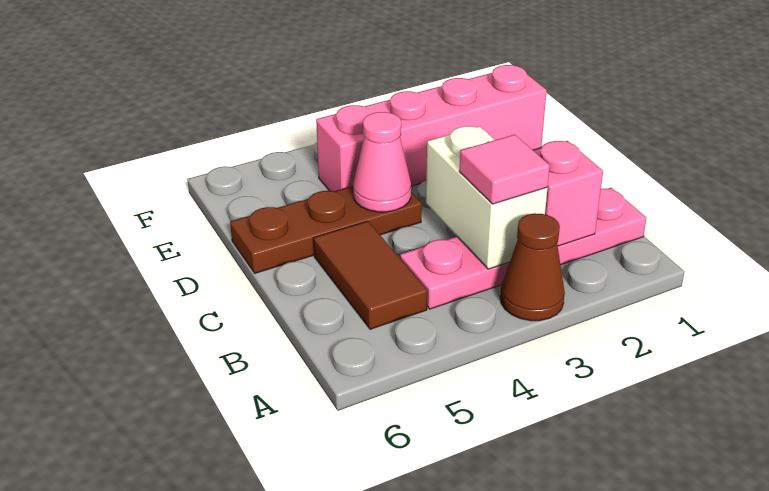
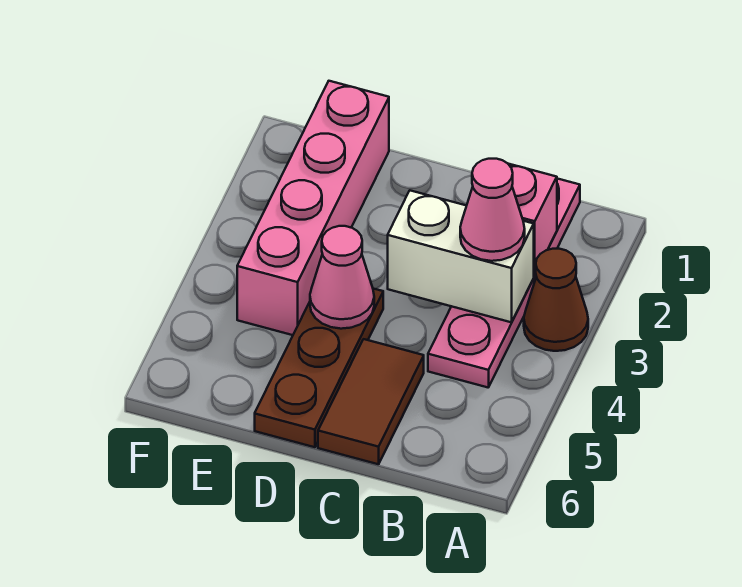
pink tile B3 level 3 -> pink cone B3 level 3
brown tile B5:C5 level 1 -> brown tile C5:C6 level 1

